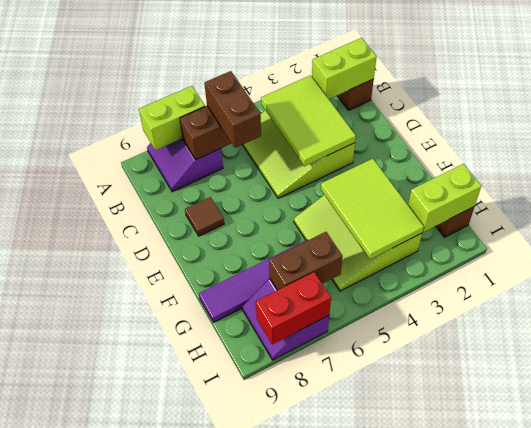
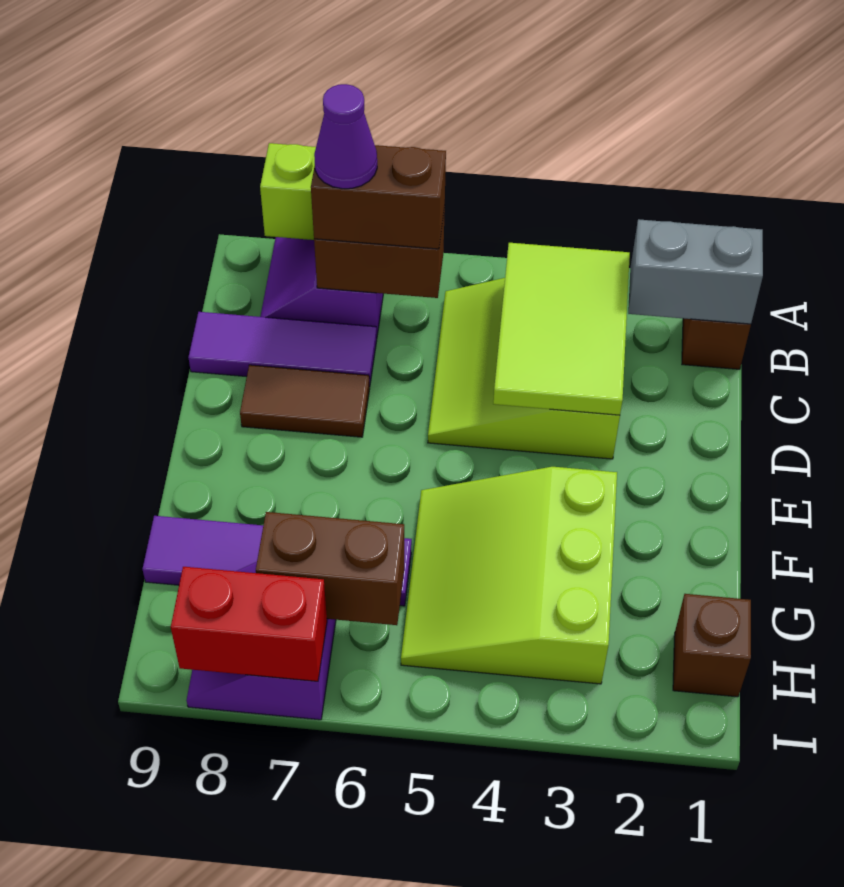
lime brick B1:B2 level 2 -> grey brick B1:B2 level 2
brown brick B6:C6 level 3 -> brown brick B6:B7 level 3
none -> purple cone B7 level 4
none -> purple tile C7:C9 level 1
brown tile D8 level 1 -> brown tile D7:D8 level 1
lime tile F3:H4 level 2 -> none
lime brick H1:H2 level 2 -> none

